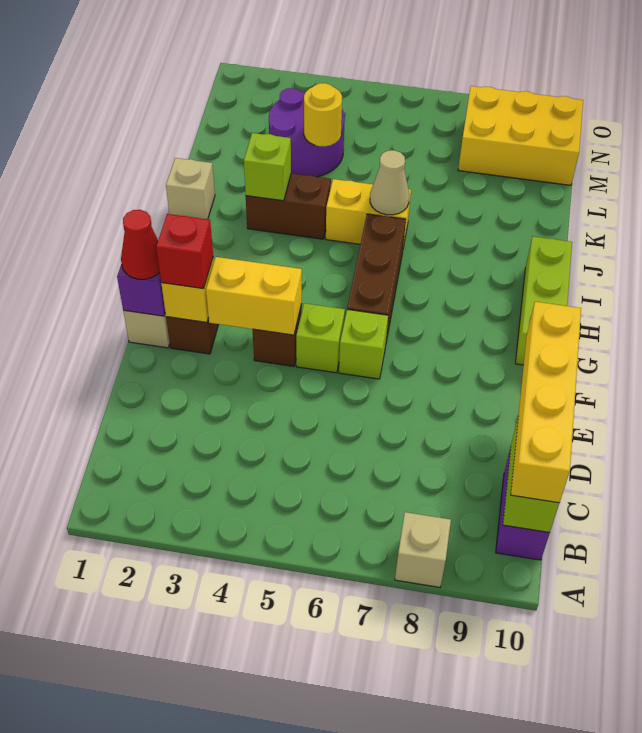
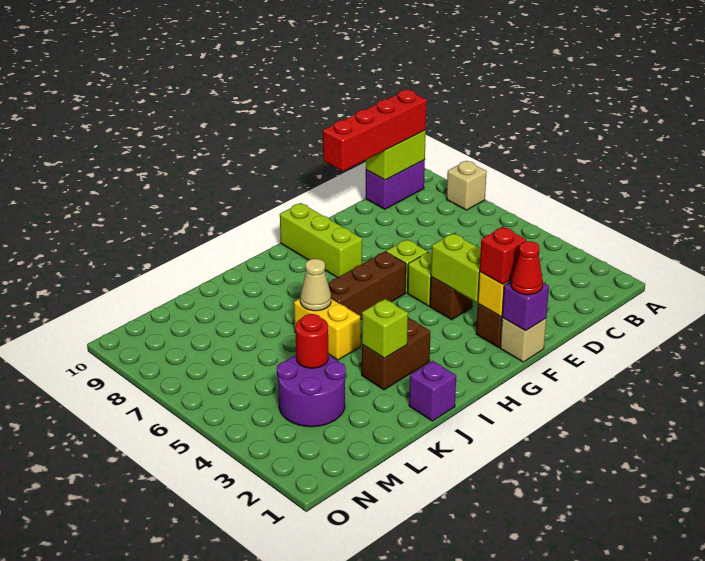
yellow brick B10:E10 level 3 -> red brick B10:E10 level 3
yellow brick F3:F4 level 2 -> lime brick F3:F4 level 2
lime brick G10:I10 level 1 -> lime brick G8:G10 level 1
tan brick J1 level 1 -> purple brick J1 level 1
brown brick J3:J4 level 1 -> brown brick I3:J3 level 1
yellow round brick L4 level 2 -> red round brick L4 level 2
yellow brick M8:N10 level 1 -> none

